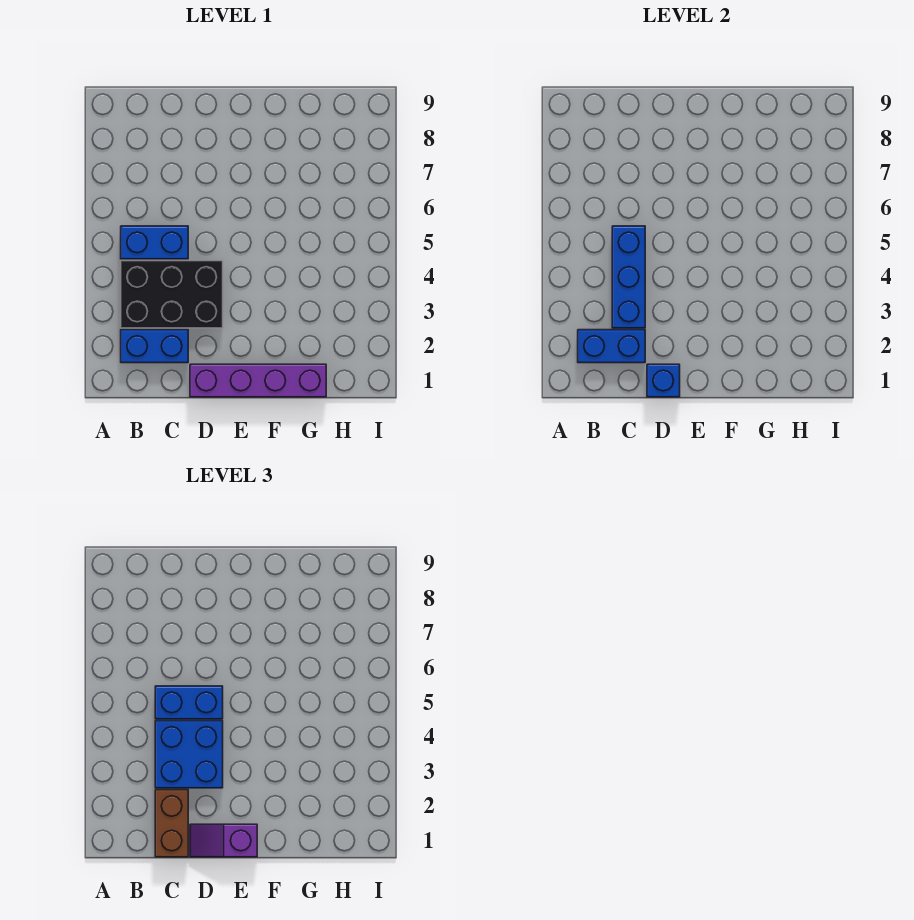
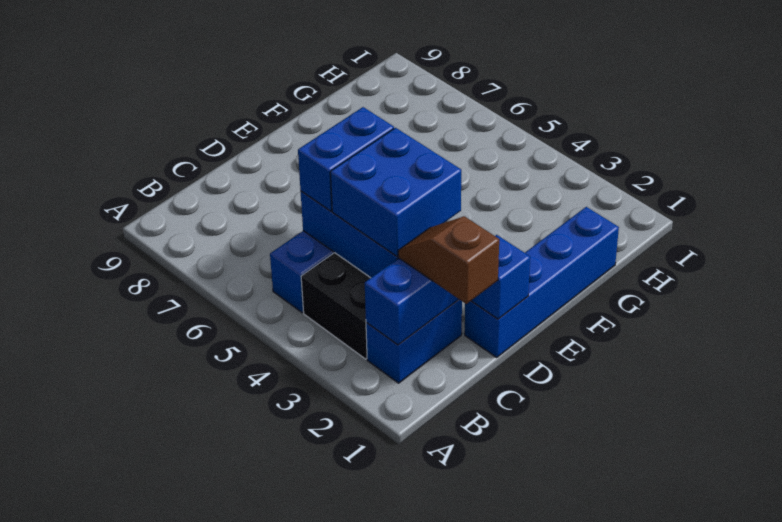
brown brick C1:C2 level 3 -> brown slope C1:C2 level 3 top 1
purple brick D1:G1 level 1 -> blue brick D1:G1 level 1
purple slope D1:E1 level 3 top E -> none

